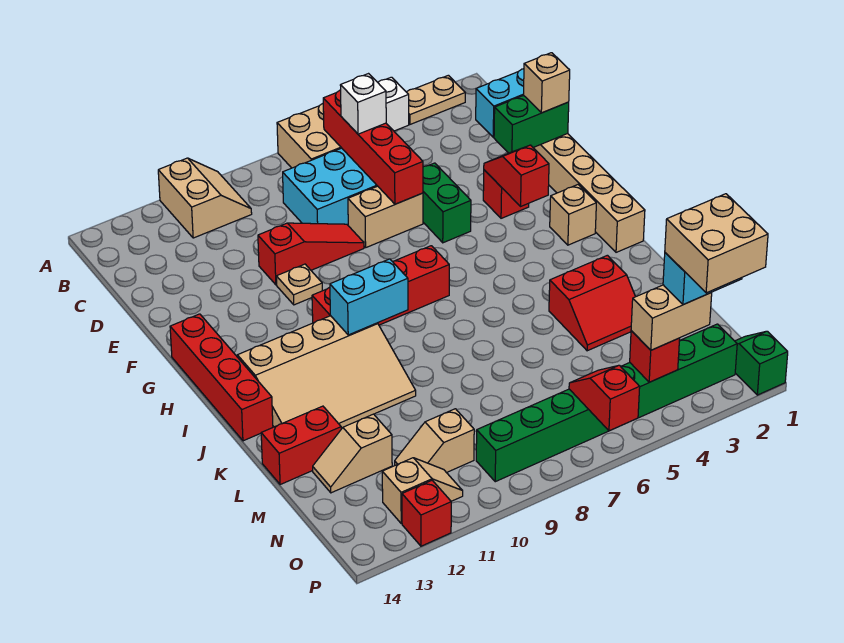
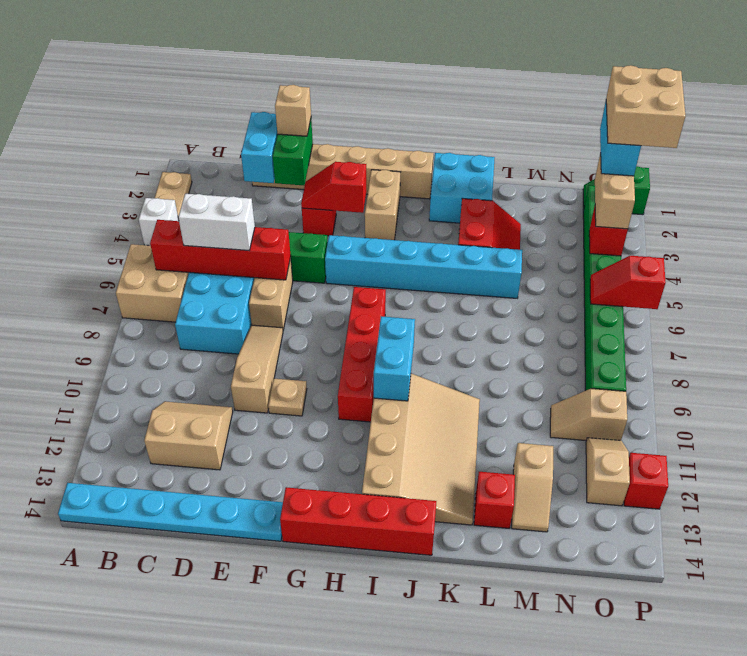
tan slope A10:B11 level 1 top 11 -> tan slope C11:D12 level 1 top 12
none -> cyan plate A14:F14 level 1
white brick C6 level 3 -> white brick C6:D6 level 3
red slope E8:E10 level 1 top 10 -> tan slope E8:E10 level 1 top 10
none -> cyan brick G5:L5 level 1
tan brick H2 level 1 -> tan brick H2:H3 level 1
none -> cyan brick J1:K2 level 1
red brick L13:L14 level 1 -> red brick L13 level 1
tan slope N10:N11 level 1 top 10 -> tan slope N10:O10 level 1 top O

